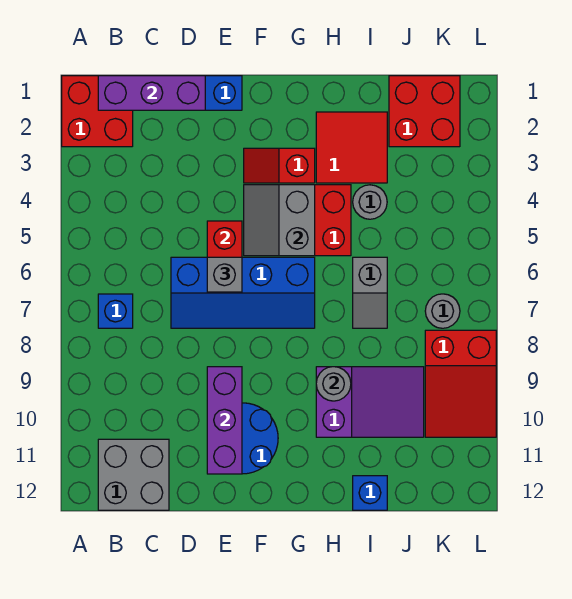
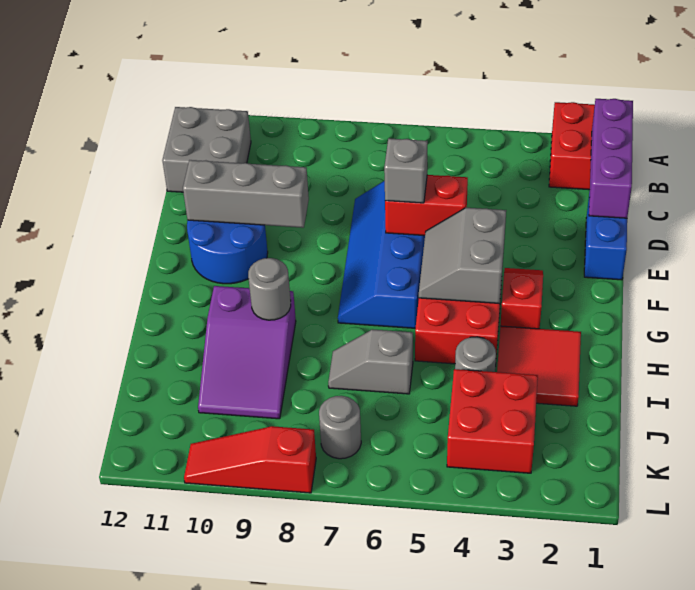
blue brick B7 level 1 -> none
purple brick E9:E11 level 2 -> grey brick E9:E11 level 2
grey slope F4:G5 level 2 top G -> grey slope F4:G5 level 2 top 4
blue brick I12 level 1 -> none
red brick J1:K2 level 1 -> red brick J3:K4 level 1
red slope K8:L10 level 1 top 8 -> red slope L8:L10 level 1 top 8

